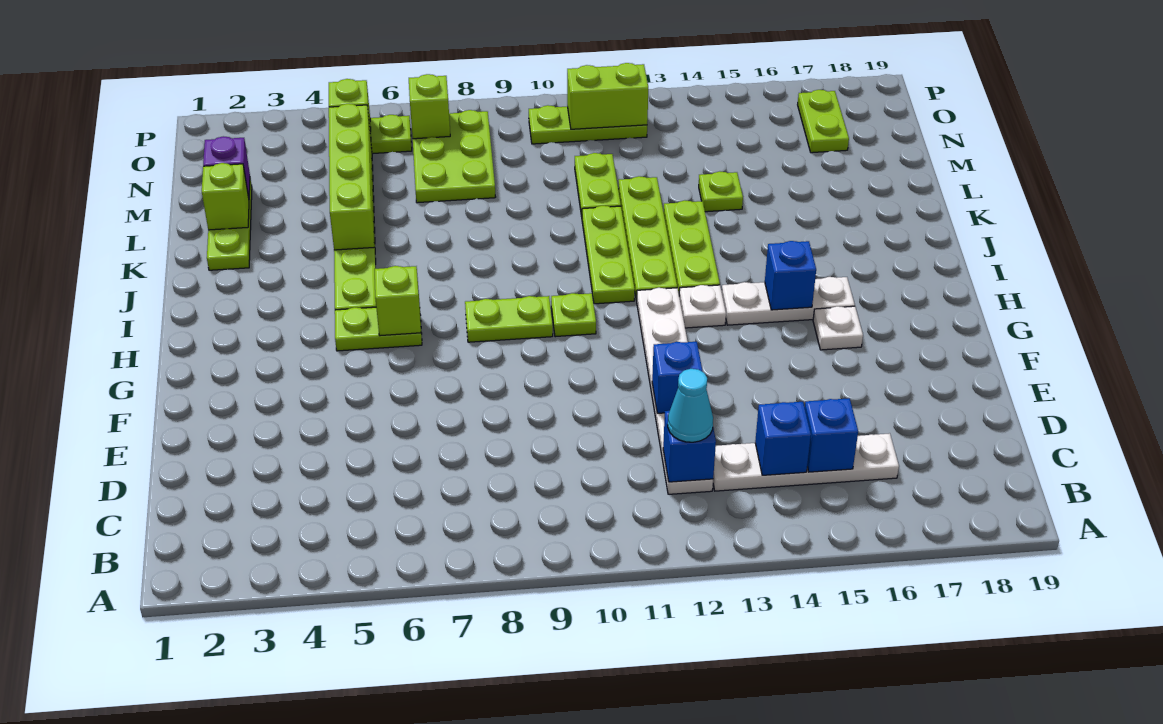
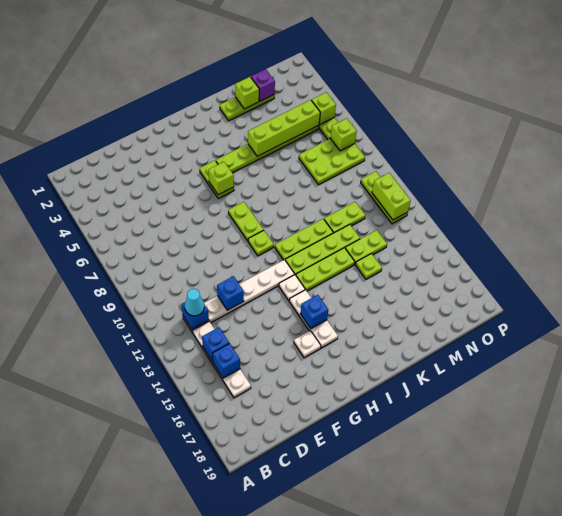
lime plate N17:O17 level 1 -> lime plate L13:M13 level 1

